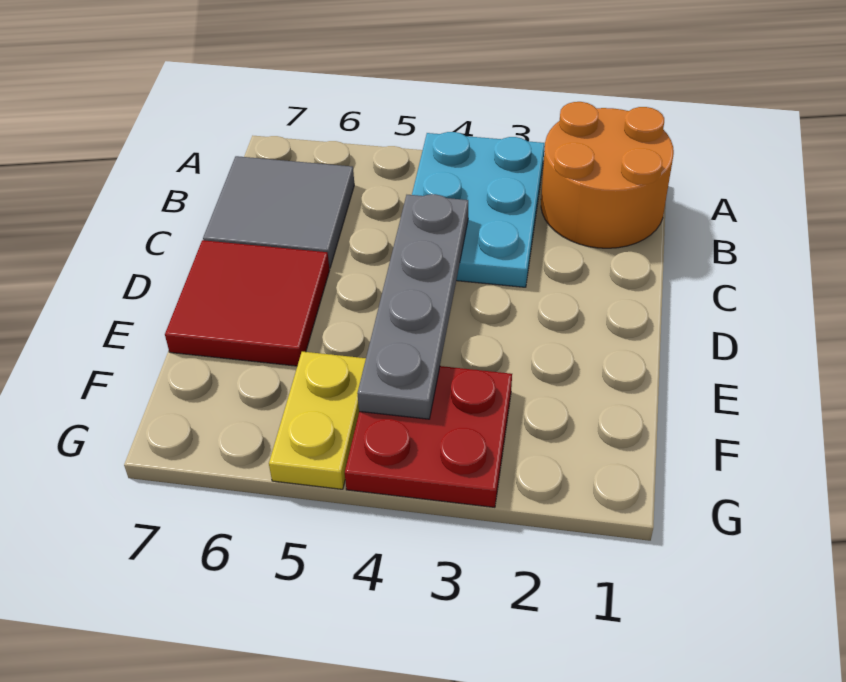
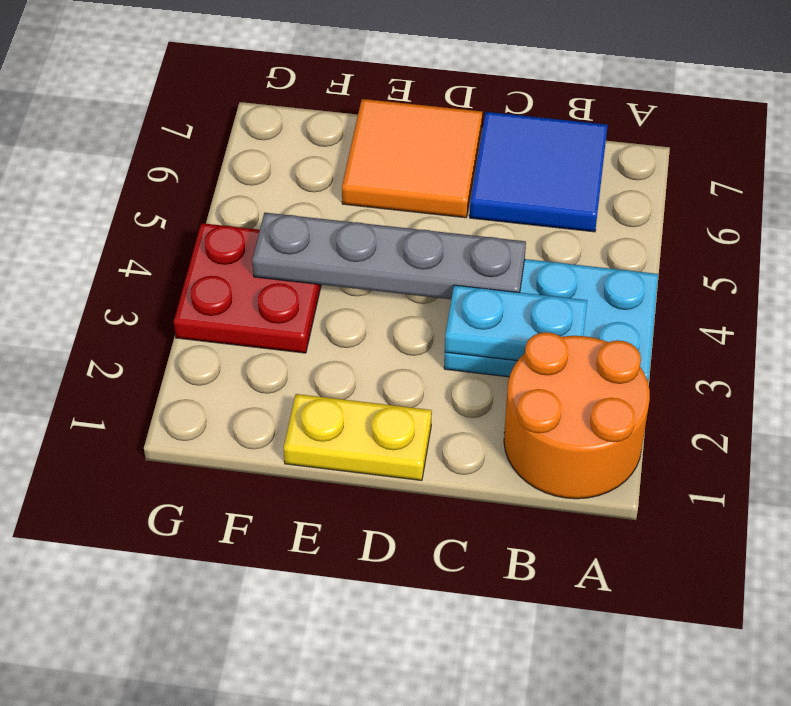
none -> cyan plate B3:C3 level 2
grey tile B6:C7 level 1 -> blue tile B6:C7 level 1
red tile D6:E7 level 1 -> orange tile D6:E7 level 1
yellow plate F5:G5 level 1 -> yellow plate D1:E1 level 1

